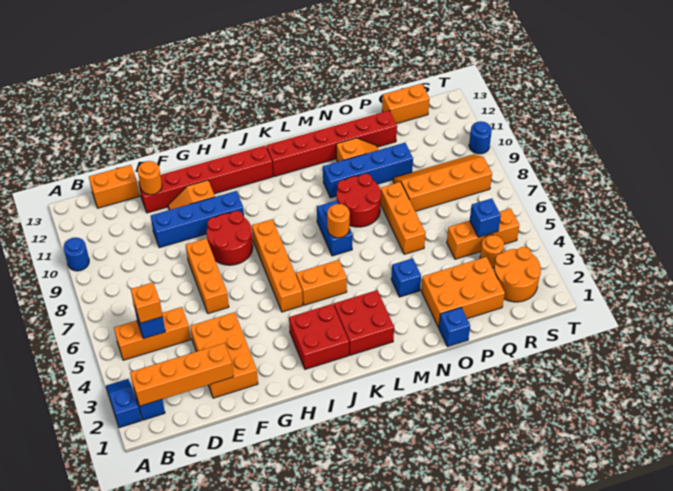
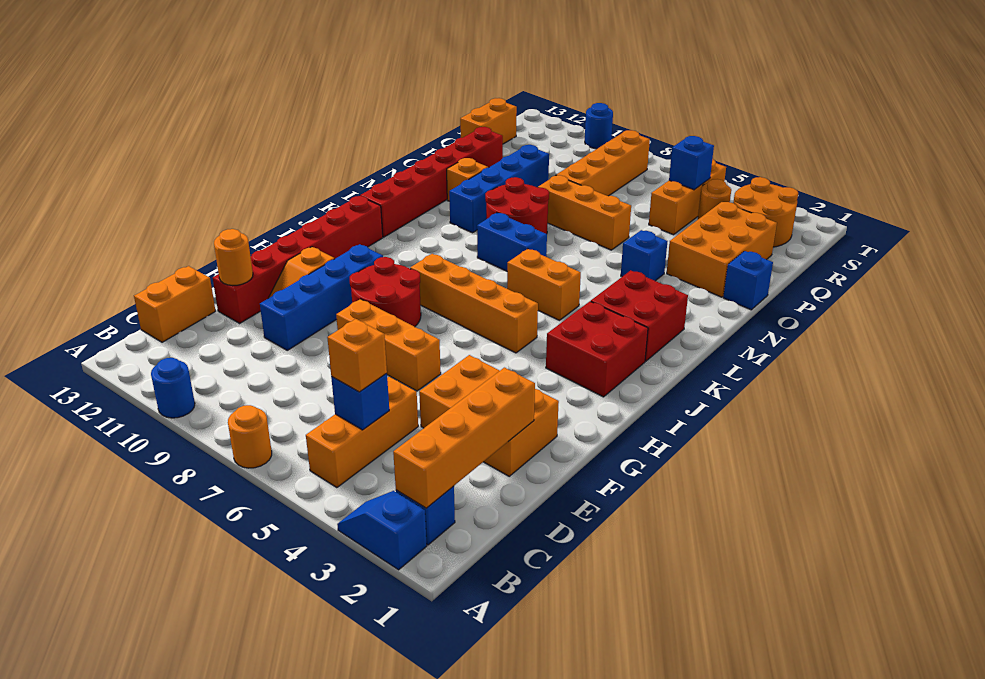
orange brick J5:K5 level 1 -> orange brick K5:K6 level 1
orange round brick L7 level 2 -> orange round brick A7 level 1

